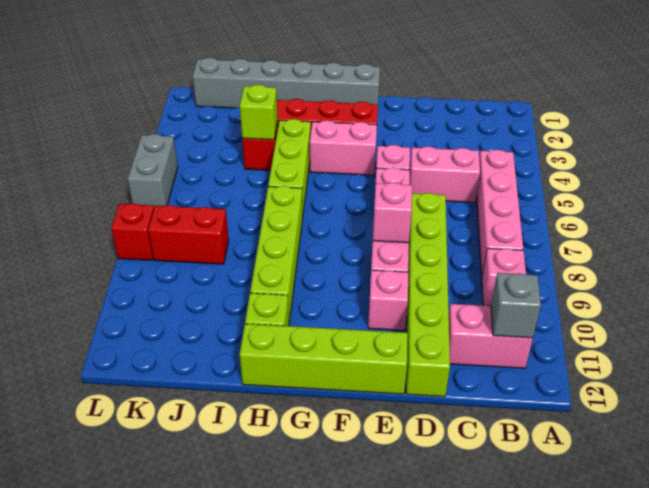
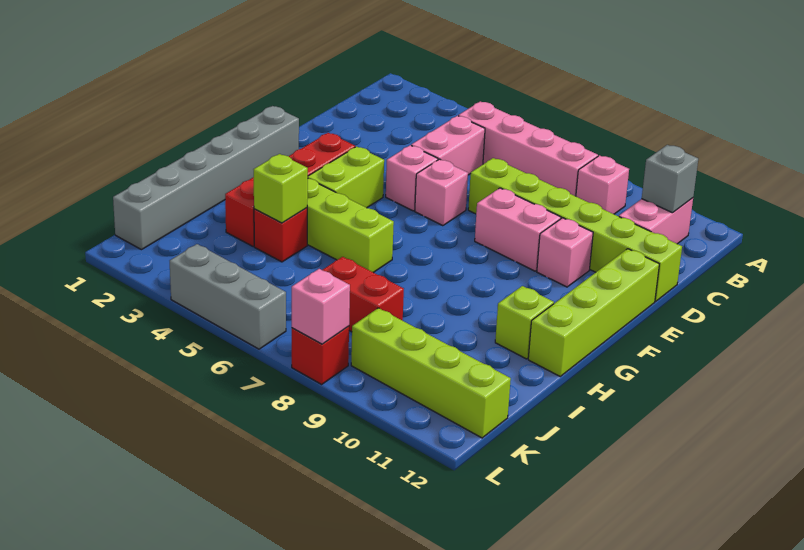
pink brick E8 level 2 -> pink brick L8 level 2
pink brick F4:G4 level 1 -> lime brick F4:G4 level 1
lime brick H7:H10 level 1 -> lime brick K9:K12 level 1
red brick J8:K8 level 1 -> red brick J7:J8 level 1
grey brick L5:L6 level 1 -> grey brick L4:L6 level 1

